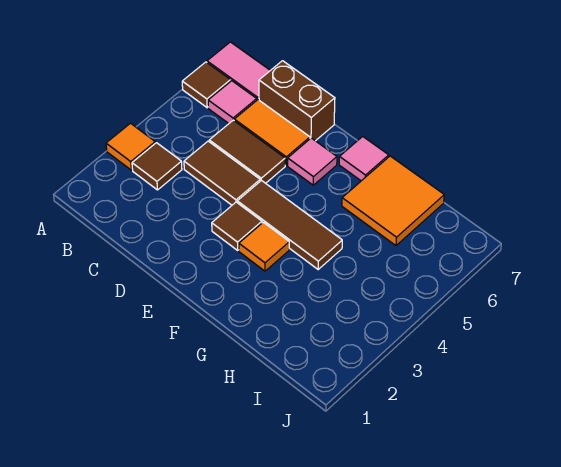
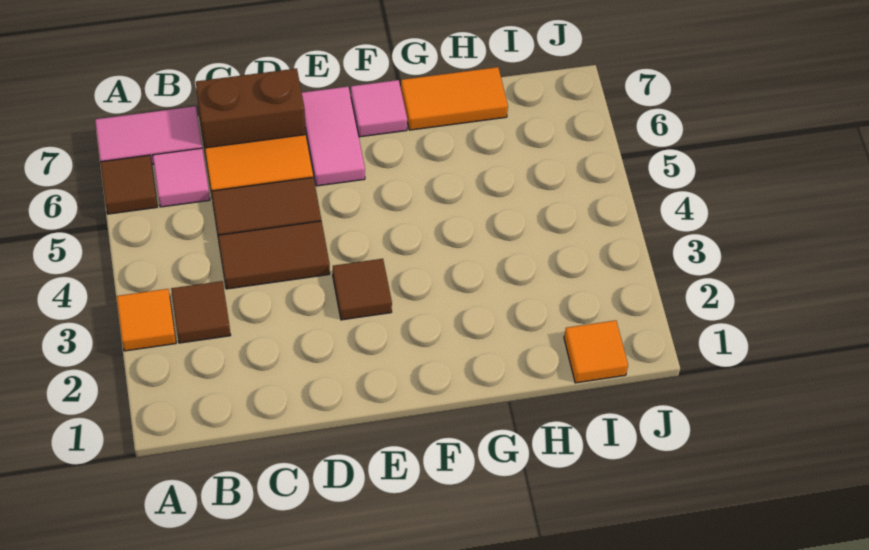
brown tile E4:G4 level 1 -> none
pink tile E6 level 1 -> pink tile E6:E7 level 1
orange tile F3 level 1 -> orange tile I1 level 1
orange tile G6:H7 level 1 -> orange tile G7:H7 level 1

